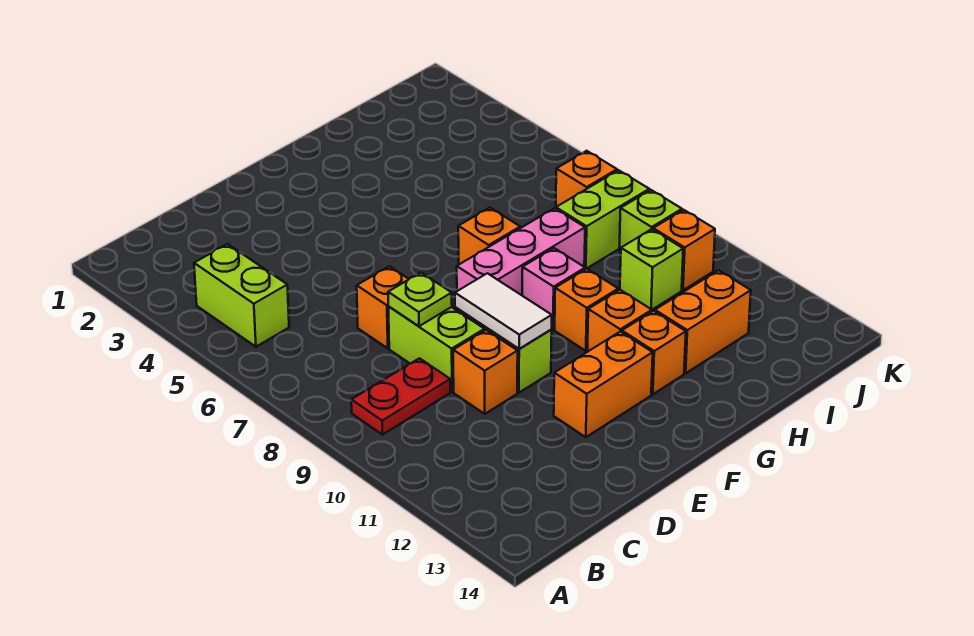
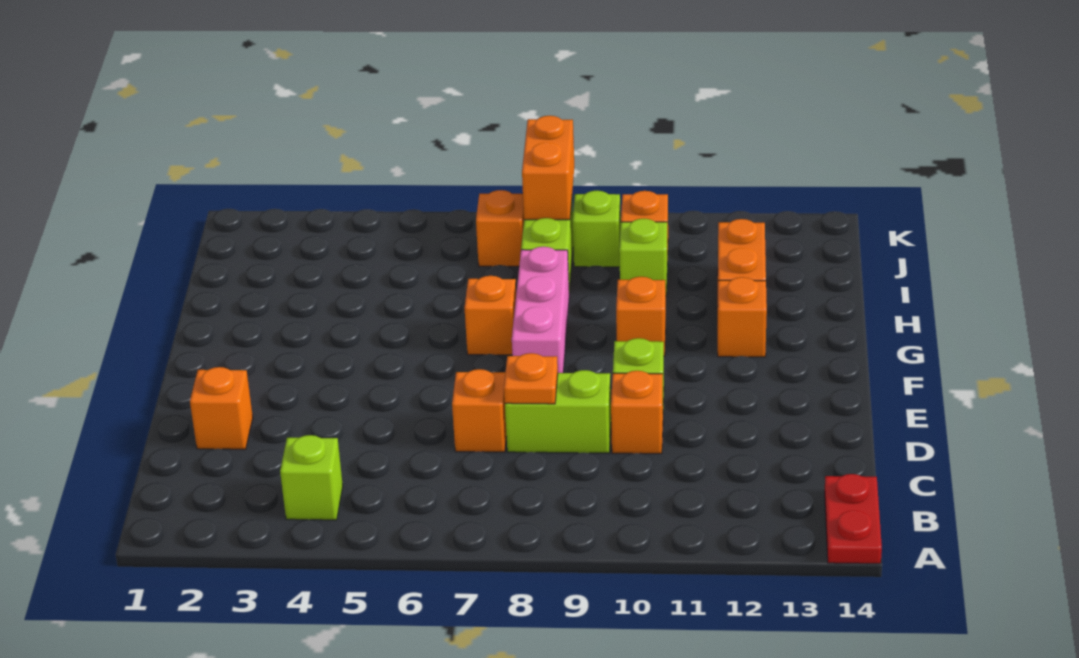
lime brick B4:B5 level 1 -> lime brick B4 level 1
red plate B9:C9 level 1 -> red plate A14:B14 level 1
lime plate D8 level 2 -> orange plate D8 level 2
white tile E9:E10 level 2 -> none
orange brick E12:F12 level 1 -> orange brick J8:K8 level 2
pink brick G9 level 1 -> none
orange brick G11 level 1 -> orange brick D2 level 1

